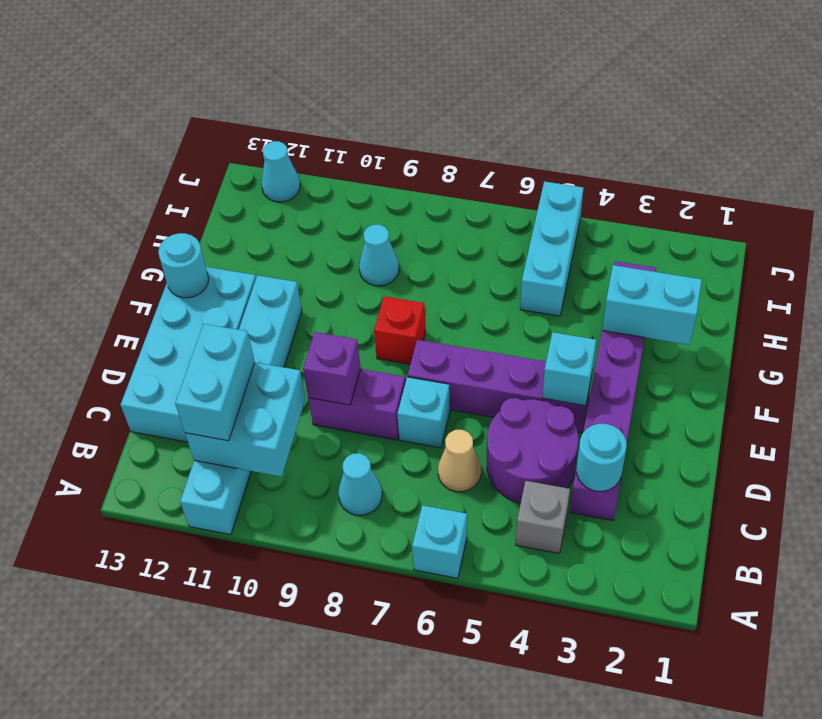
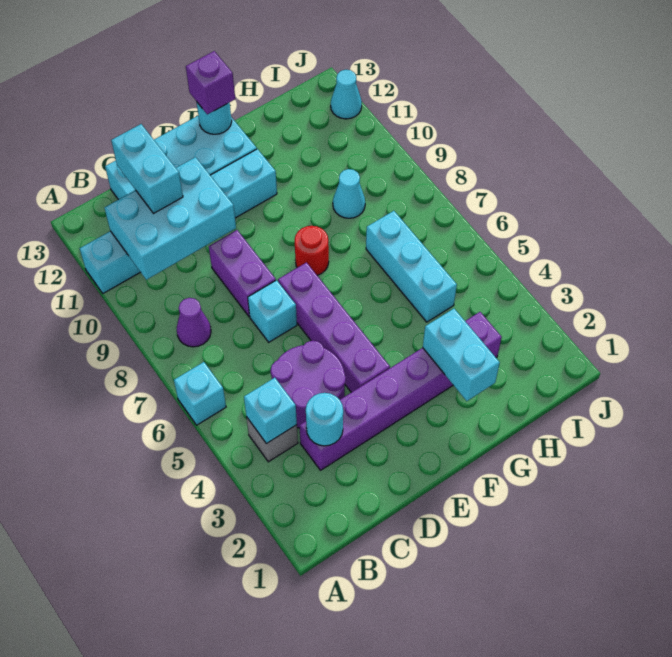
cyan cone B8 level 1 -> purple cone B8 level 1
cyan brick B10:C11 level 2 -> cyan brick B10:D11 level 2
cyan brick B11:C11 level 3 -> cyan brick C11:C12 level 3
tan cone C6 level 1 -> none
purple brick D9 level 2 -> purple brick F13 level 3
cyan brick E4 level 2 -> cyan brick B4 level 2
red brick F8 level 1 -> red round brick F8 level 1
cyan brick H5:J5 level 1 -> cyan brick H5:H7 level 1

